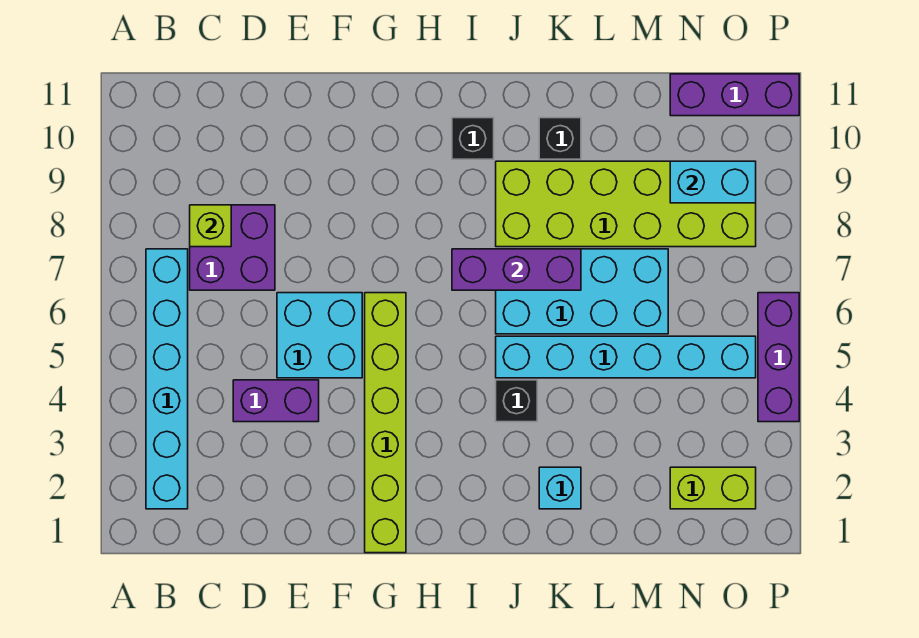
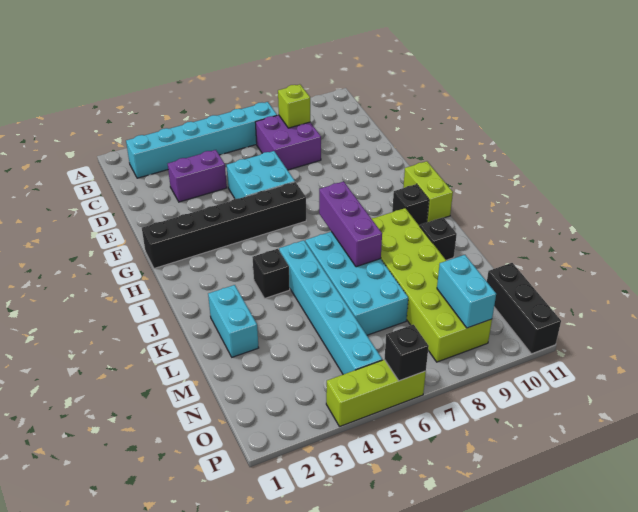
purple brick D4:E4 level 1 -> purple brick D3:D4 level 1
lime brick G1:G6 level 1 -> black brick G1:G6 level 1
cyan brick K2 level 1 -> cyan brick K2:L2 level 1
lime brick N2:O2 level 1 -> lime brick H11:I11 level 1
purple brick N11:P11 level 1 -> black brick N11:P11 level 1
purple brick P4:P6 level 1 -> lime brick P4:P6 level 1
none -> black brick P6 level 2

